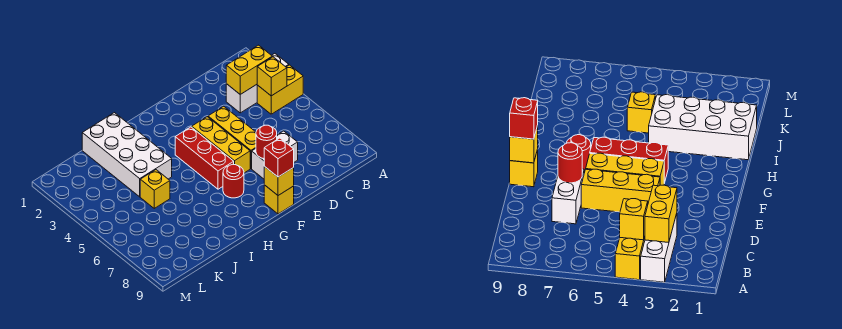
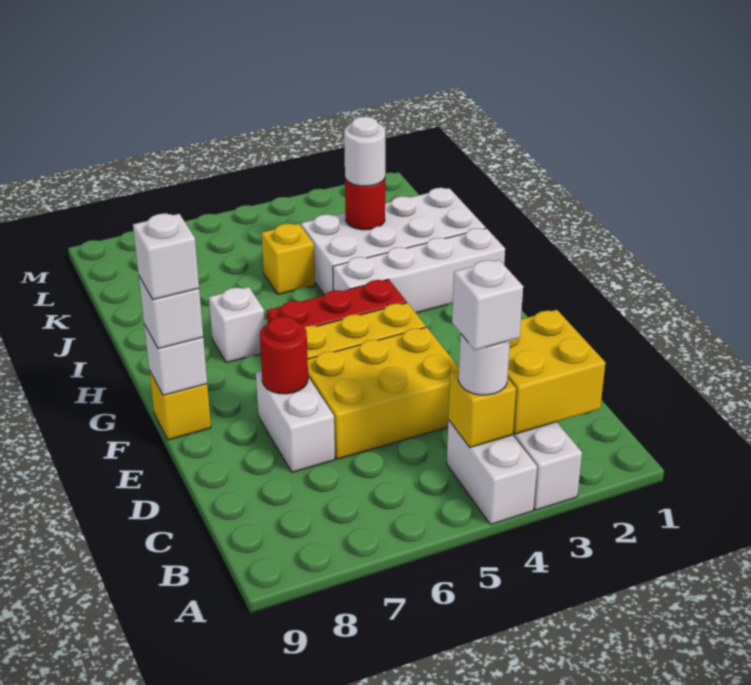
yellow brick A4:B4 level 1 -> white brick A4:B4 level 1
yellow brick B3:C3 level 2 -> yellow brick B2:C3 level 2
none -> white round brick B4 level 3
none -> white brick B4 level 4
yellow brick E4:E6 level 1 -> yellow brick D4:E6 level 1
yellow brick F9 level 2 -> white brick F9 level 2
red brick F9 level 3 -> white brick F9 level 3
none -> white brick F9 level 4
red round brick G7 level 1 -> red round brick J3 level 2
none -> white brick H1:H4 level 1
none -> white brick H7 level 1
none -> white round brick J3 level 3

